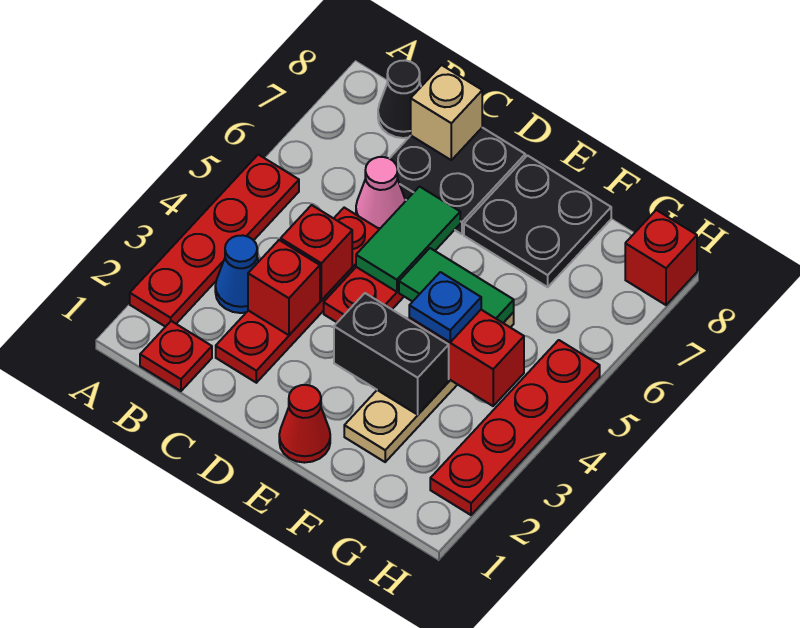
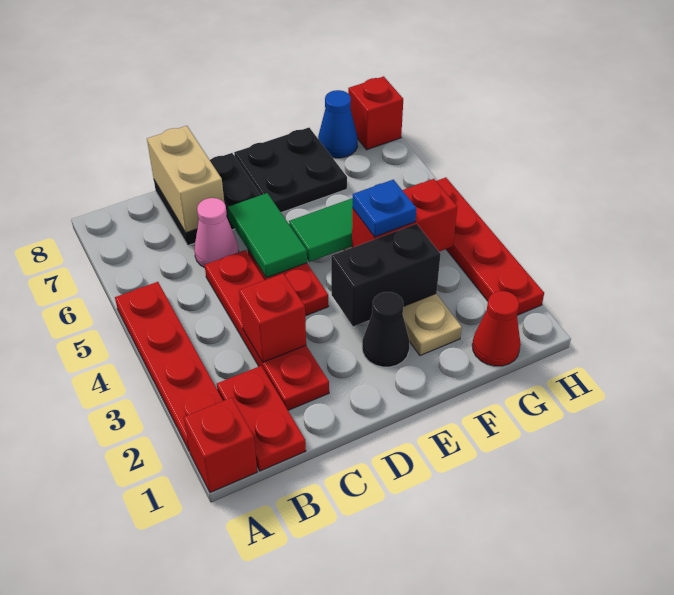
red plate B1 level 1 -> red plate B1:B2 level 1
blue cone B3 level 1 -> blue cone G8 level 1
black cone B8 level 1 -> black cone E2 level 1
red brick C4 level 2 -> red brick A1 level 1
tan brick C8 level 2 -> tan brick C7:C8 level 2
red cone E1 level 1 -> red cone G1 level 1

